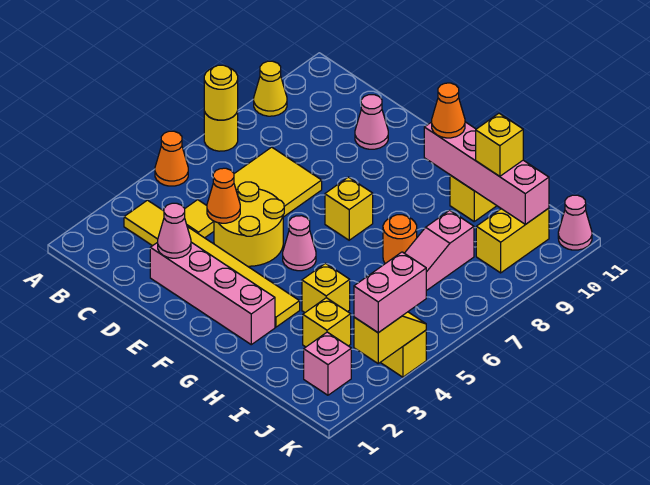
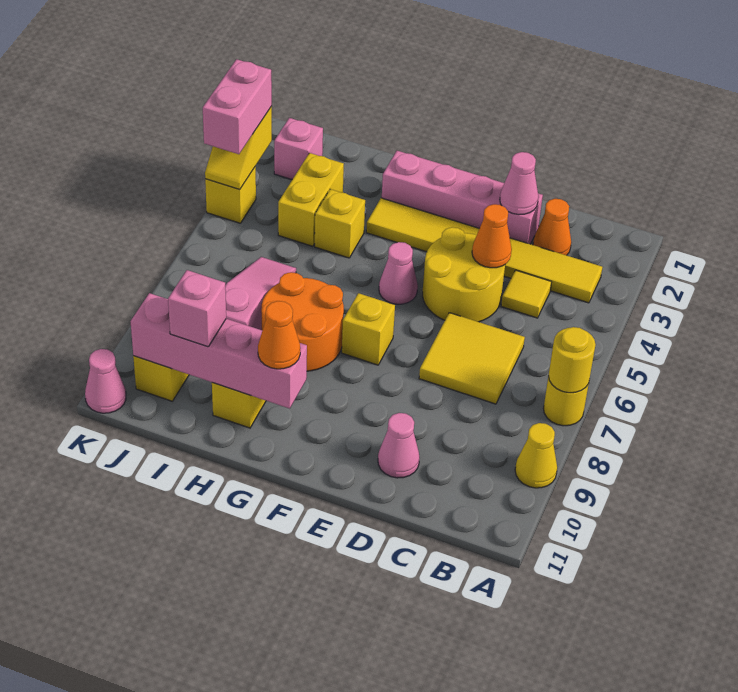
orange cone A5 level 1 -> orange cone C2 level 1
orange round brick H7 level 1 -> orange round brick G7:H8 level 1
yellow brick I3 level 1 -> yellow brick I3:I4 level 1
yellow brick I10 level 3 -> pink brick I10 level 3

